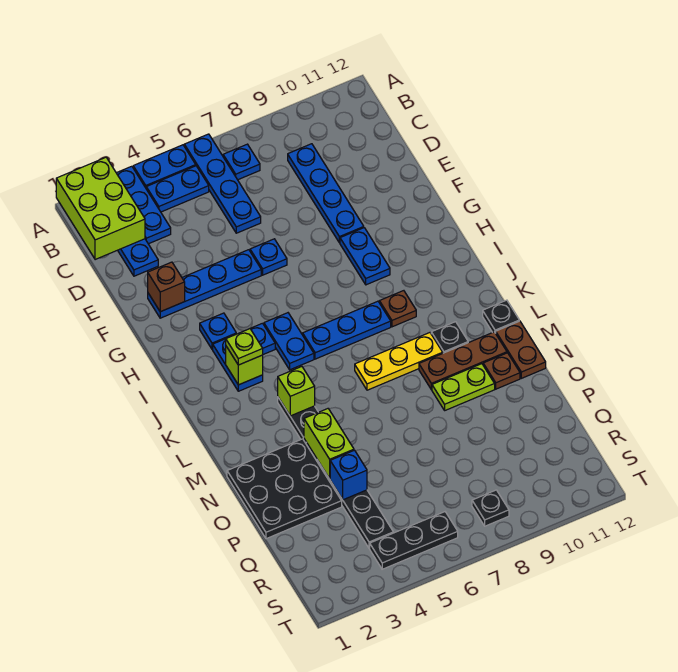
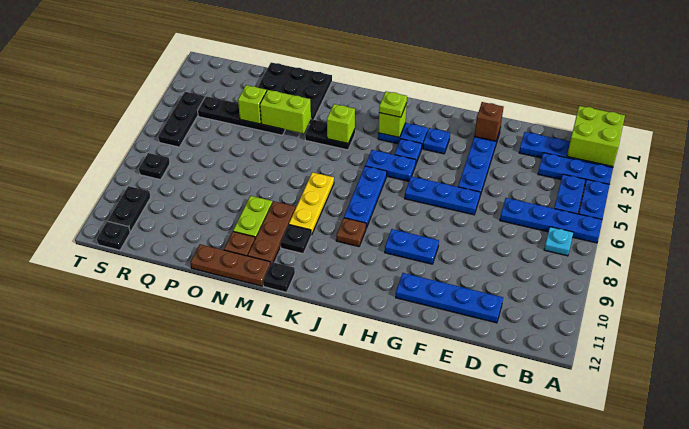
lime brick A1:C2 level 2 -> lime brick A1:B2 level 2
blue plate B7 level 1 -> cyan plate B7 level 1
blue plate C9:F9 level 1 -> blue plate D11:G11 level 1
blue plate F6 level 1 -> blue plate F6:H6 level 1
brown plate M12:N12 level 1 -> brown plate M12:O12 level 1
blue brick P4 level 2 -> lime brick P4 level 2
none -> black plate S10:S11 level 1
none -> black plate S12 level 1

